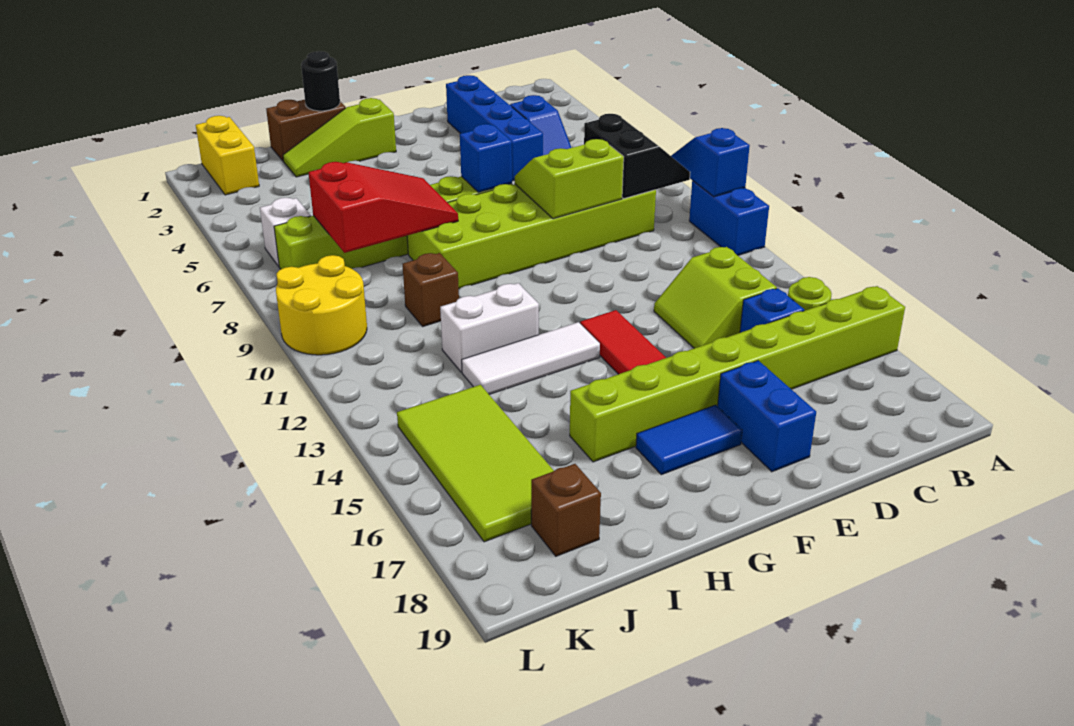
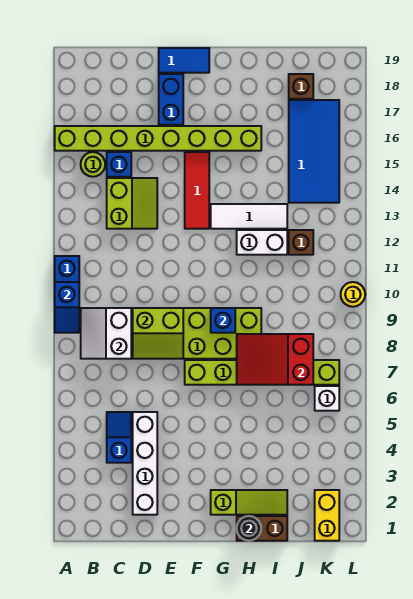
black slope B8:C9 level 2 top C -> white slope B8:C9 level 2 top C
blue brick D2:D5 level 1 -> white brick D2:D5 level 1
blue brick F7 level 2 -> blue brick G9 level 2
blue tile F17:G17 level 1 -> blue tile E19:F19 level 1
brown brick I10 level 1 -> brown brick J12 level 1
lime tile J14:K17 level 1 -> blue tile J14:K17 level 1
yellow round brick K9:L10 level 1 -> yellow round brick L10 level 1

